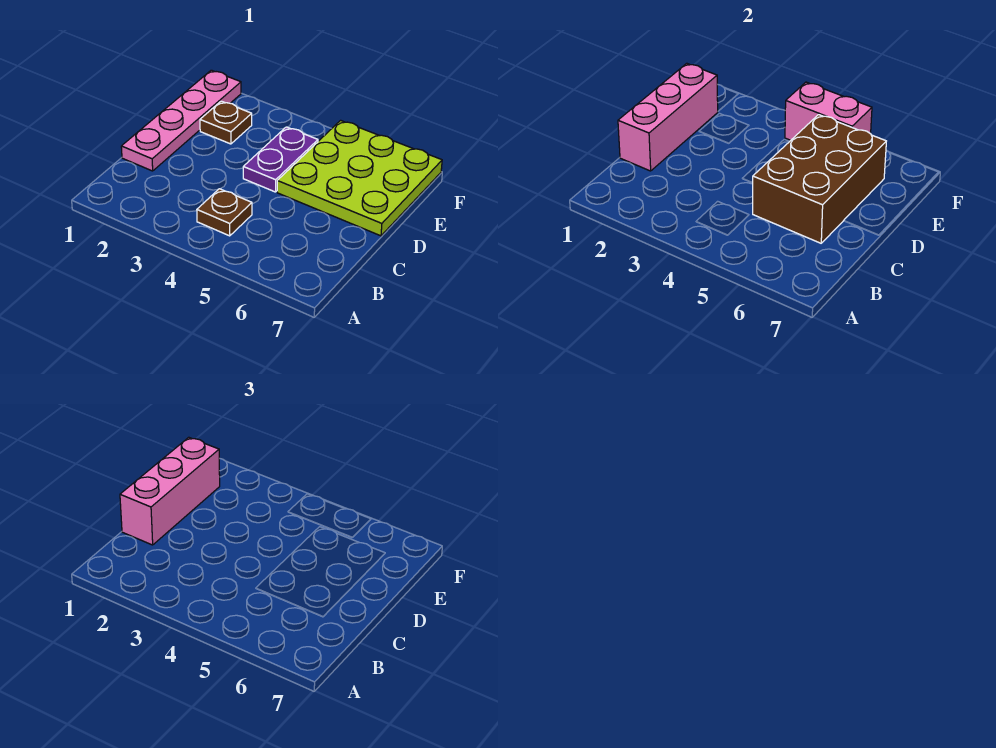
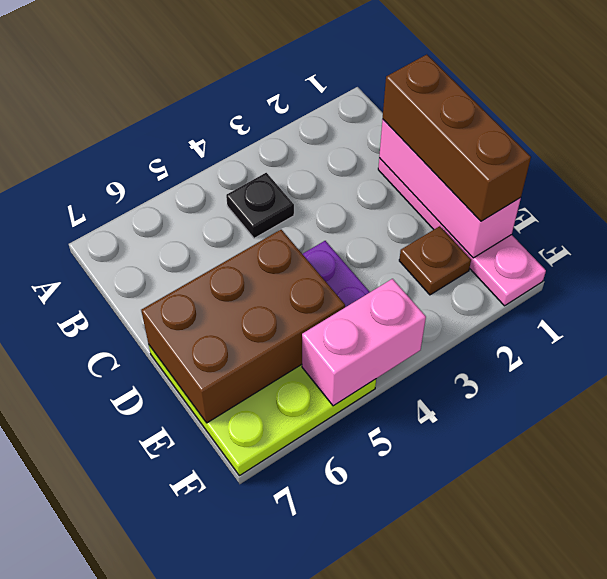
brown plate B4 level 1 -> black plate B4 level 1
pink brick C1:E1 level 3 -> brown brick C1:E1 level 3
brown brick C5:E6 level 2 -> brown brick D5:E7 level 2

